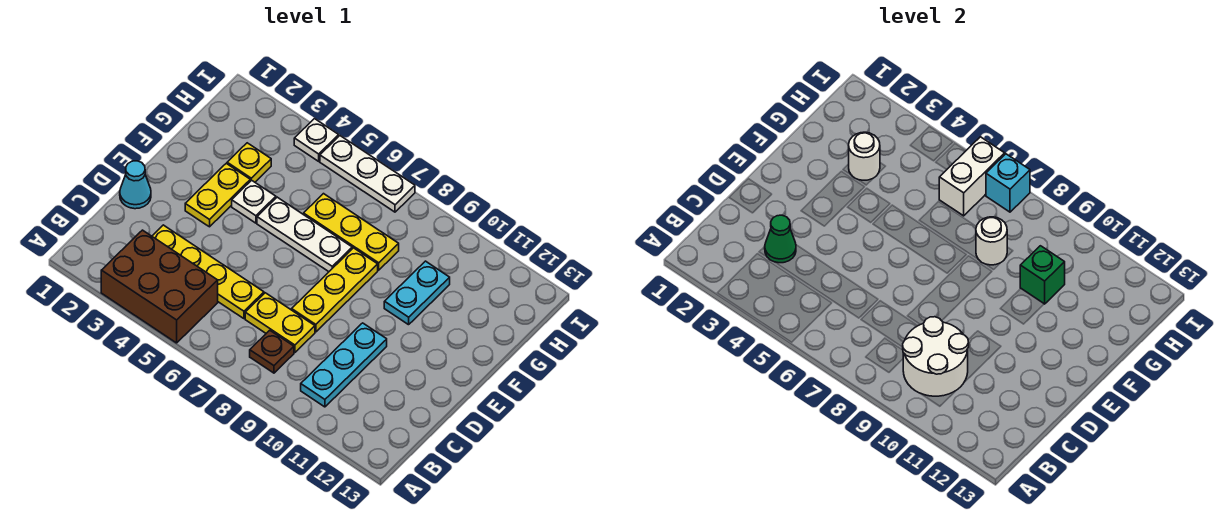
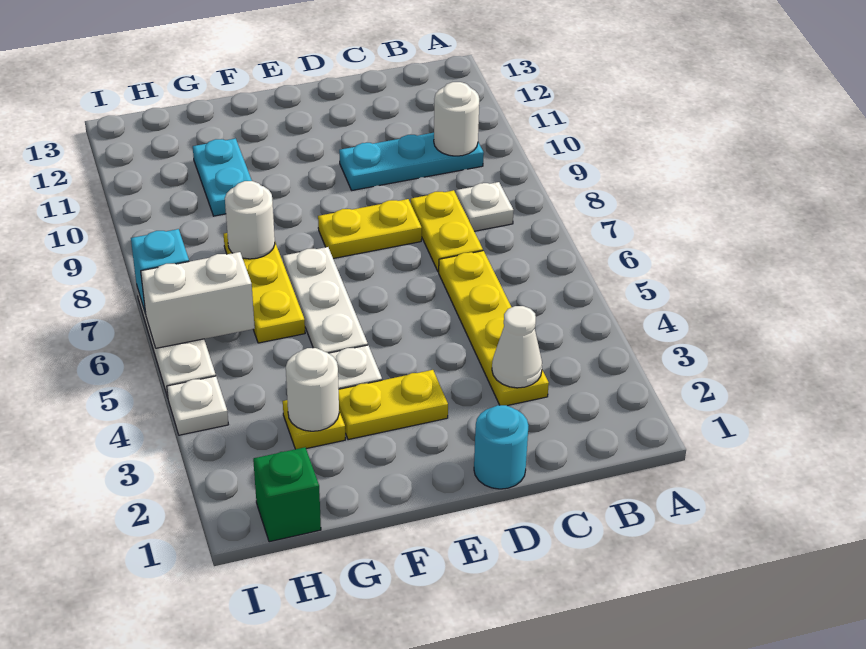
brown brick A3:B5 level 1 -> none
brown plate B8 level 1 -> white plate B8 level 1
white round brick B9:C10 level 2 -> white round brick B10 level 2
green cone C3 level 2 -> white cone C3 level 2
cyan cone D1 level 1 -> cyan round brick D1 level 1
yellow plate D8:F8 level 1 -> yellow plate D8:E8 level 1
cyan plate F10:G10 level 1 -> cyan plate G10:G11 level 1
green brick G10 level 2 -> green brick H1 level 1

